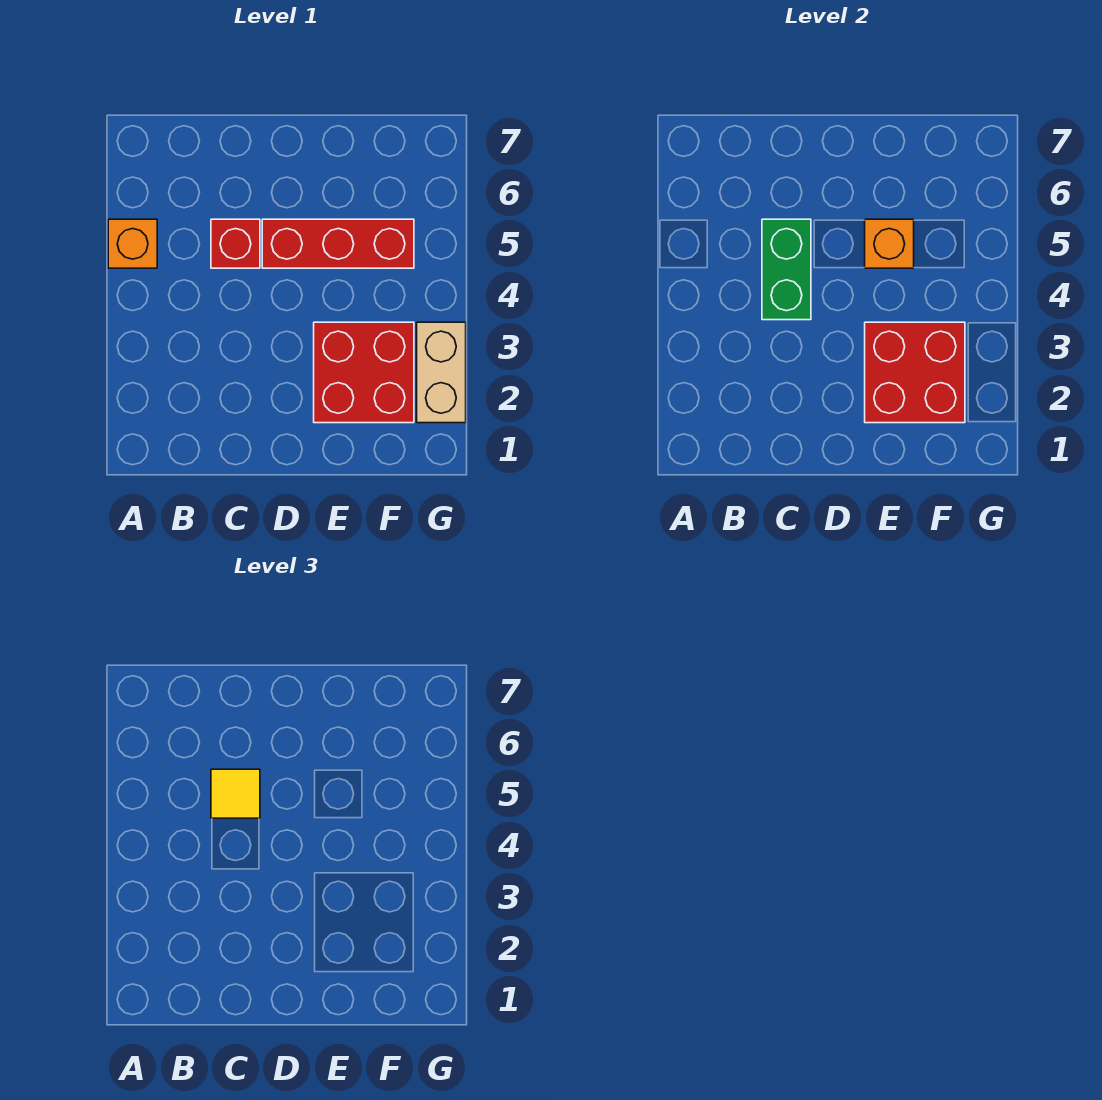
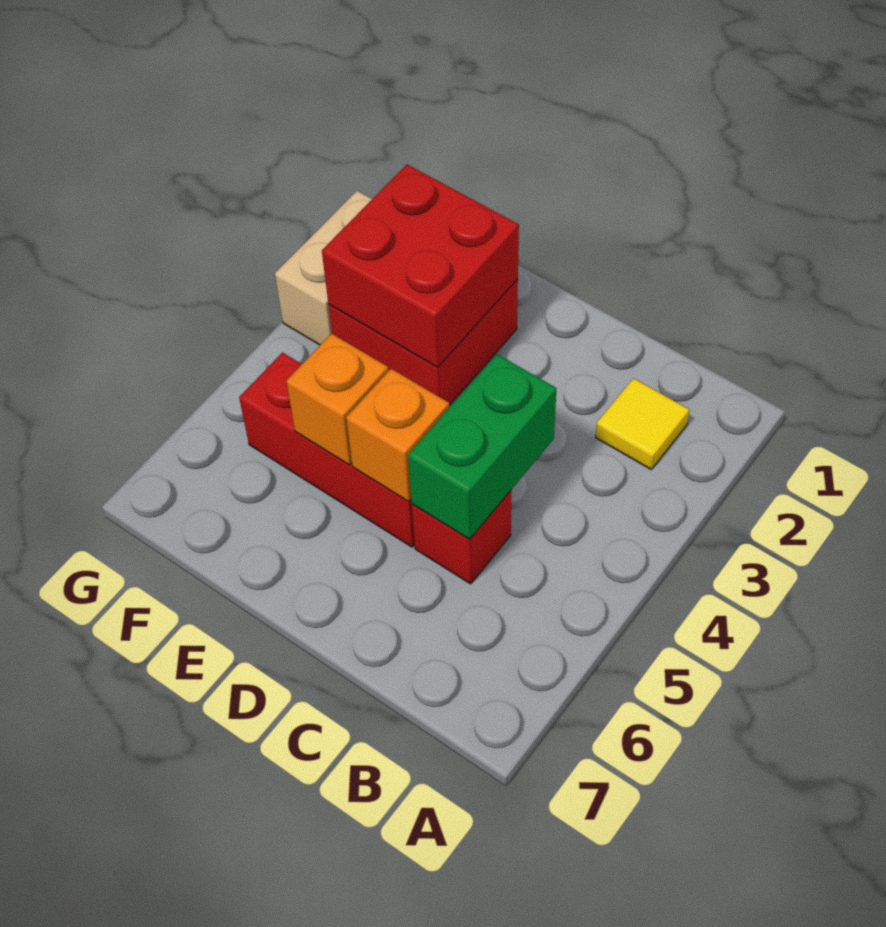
orange brick A5 level 1 -> orange brick D5 level 2
yellow tile C5 level 3 -> yellow tile B2 level 1

